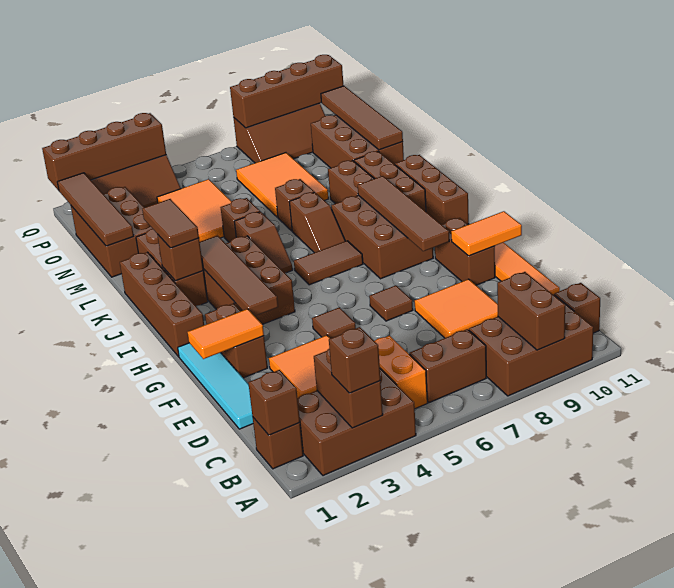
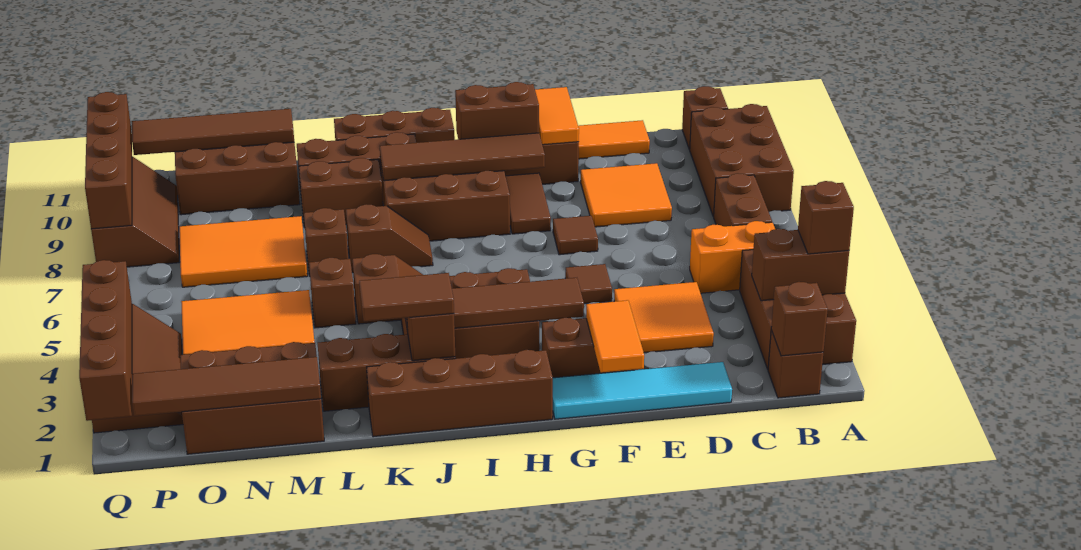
brown brick A9:B9 level 2 -> brown brick G10:H10 level 2
brown tile I6:I7 level 1 -> brown tile G8:G9 level 1

